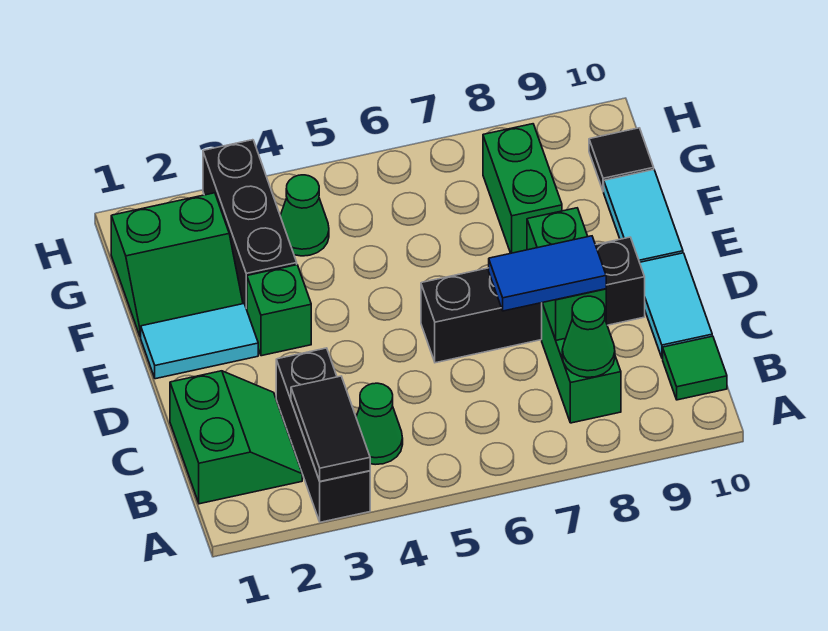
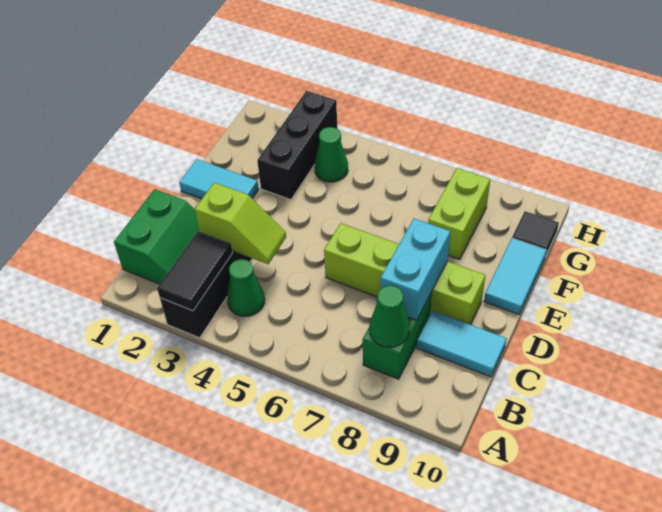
green tile B10 level 1 -> none
none -> lime slope C3:C4 level 2 top 3
blue tile C7:C8 level 3 -> none
green brick C8:D8 level 2 -> cyan brick C8:D8 level 2
cyan tile C10:D10 level 1 -> cyan tile C9:C10 level 1
black brick D6:D9 level 1 -> lime brick D6:D9 level 1
green brick E3 level 1 -> none
green slope F1:G2 level 1 top G -> none
green brick F8:G8 level 1 -> lime brick F8:G8 level 1

